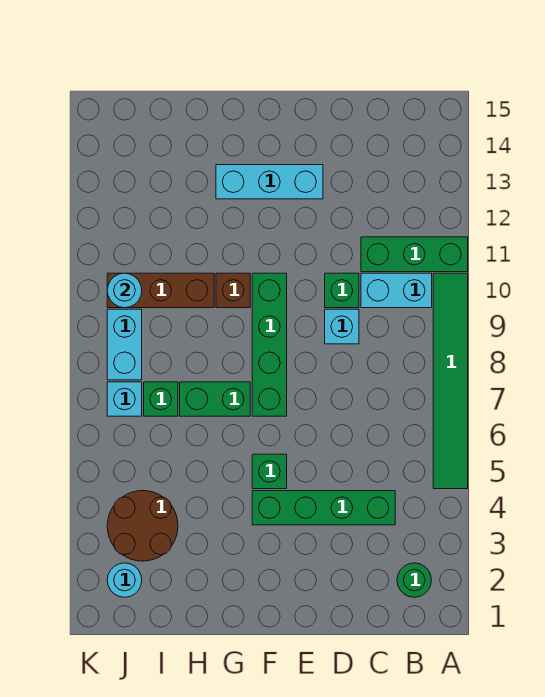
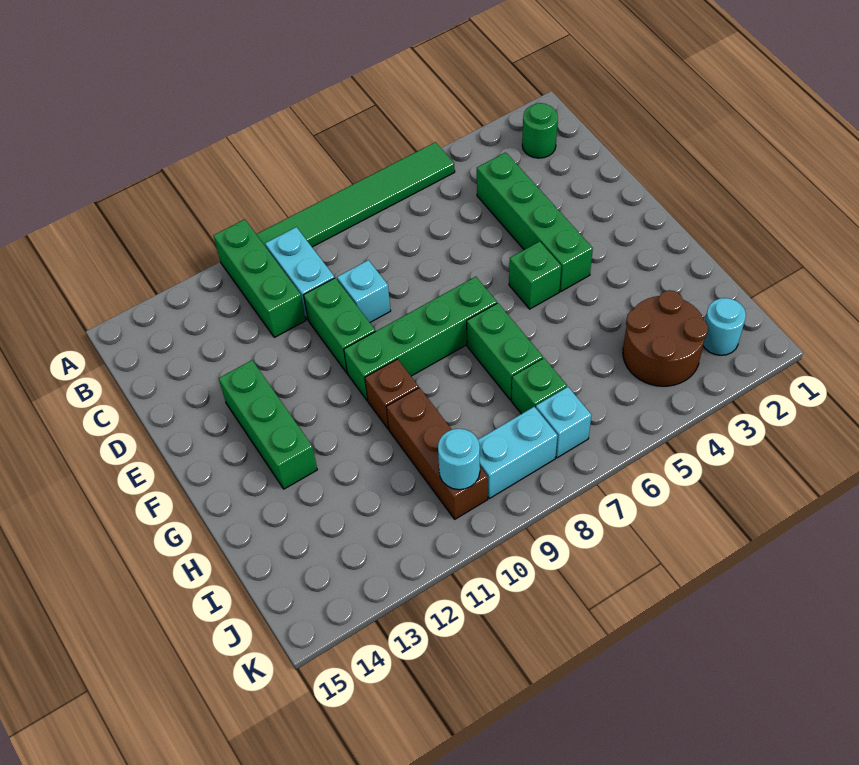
green brick D10 level 1 -> green brick D10:E10 level 1
cyan brick E13:G13 level 1 -> green brick E13:G13 level 1

